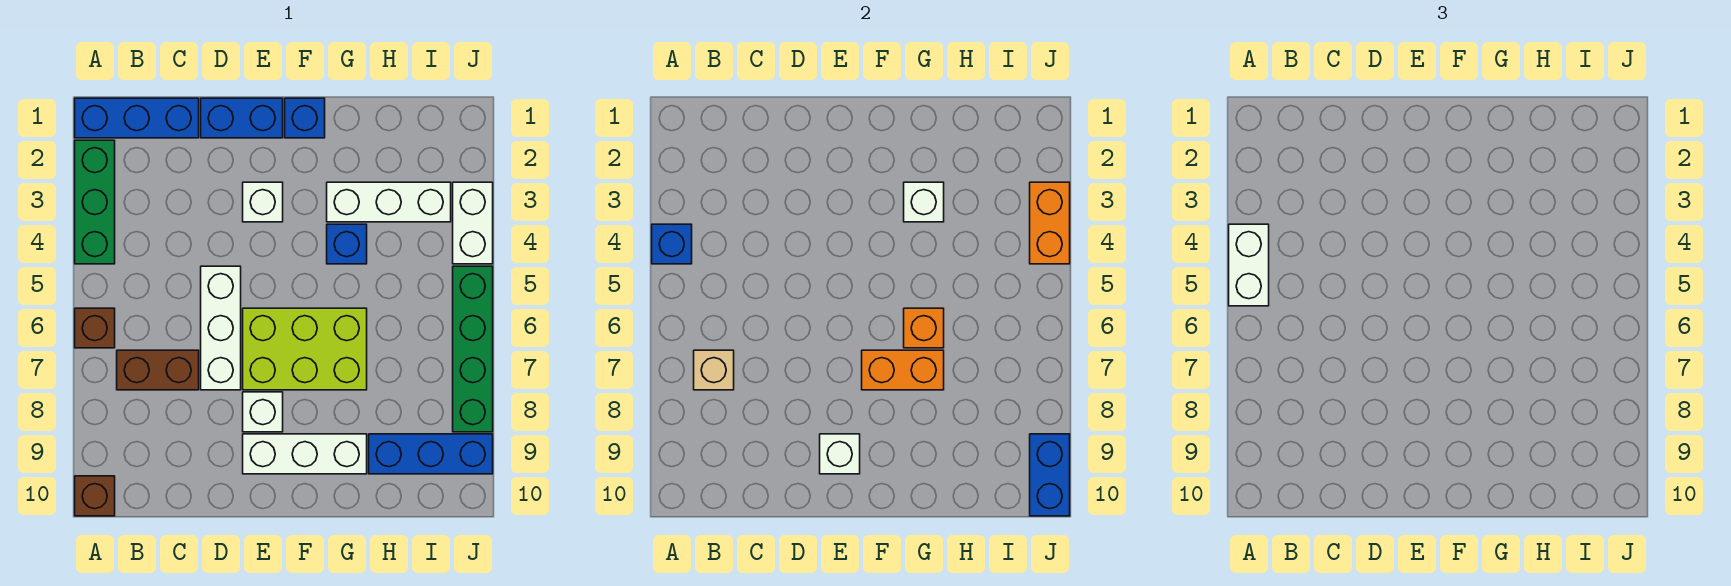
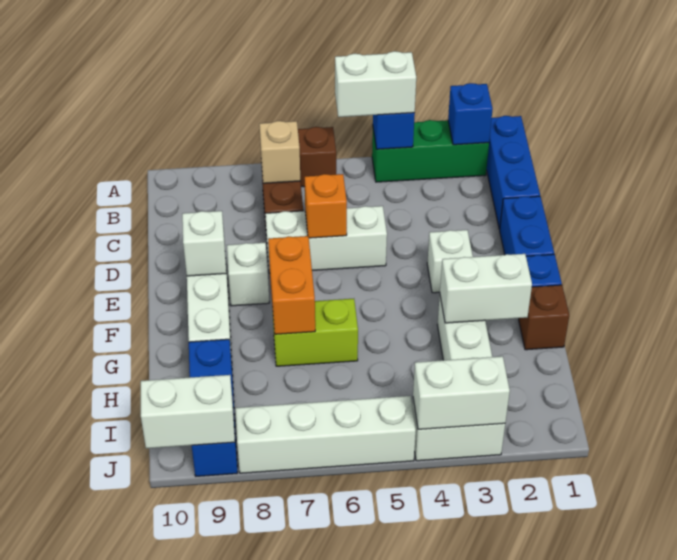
brown brick A10 level 1 -> brown brick G1 level 1
lime brick E6:G7 level 1 -> lime brick G6:G7 level 1
white brick G3 level 2 -> white brick G2:G3 level 2
blue brick G4 level 1 -> blue brick A2 level 2
orange brick G6 level 2 -> orange brick D6 level 2
orange brick J3:J4 level 2 -> white brick J3:J4 level 2
green brick J5:J8 level 1 -> white brick J5:J8 level 1
blue brick J9:J10 level 2 -> white brick J9:J10 level 2

